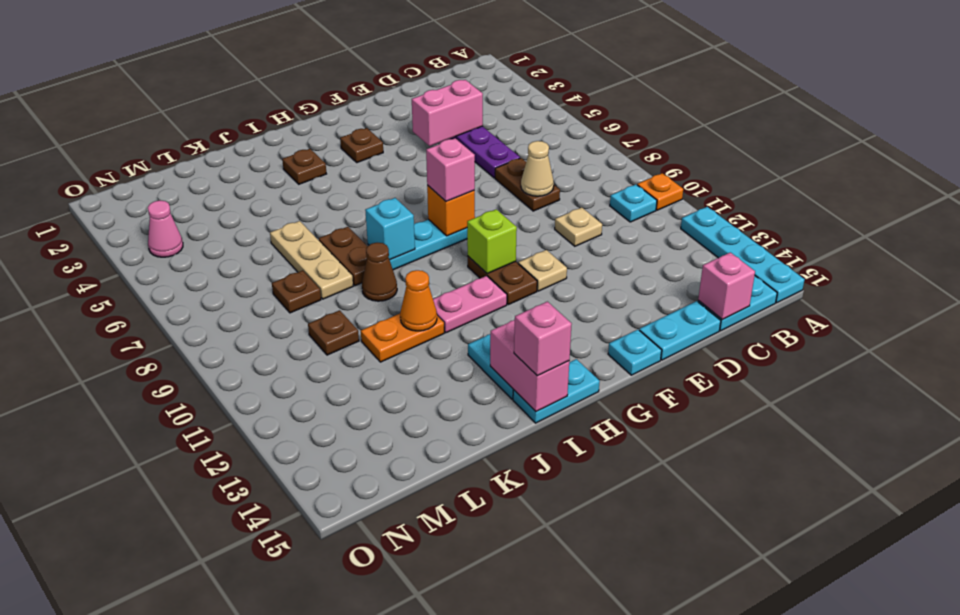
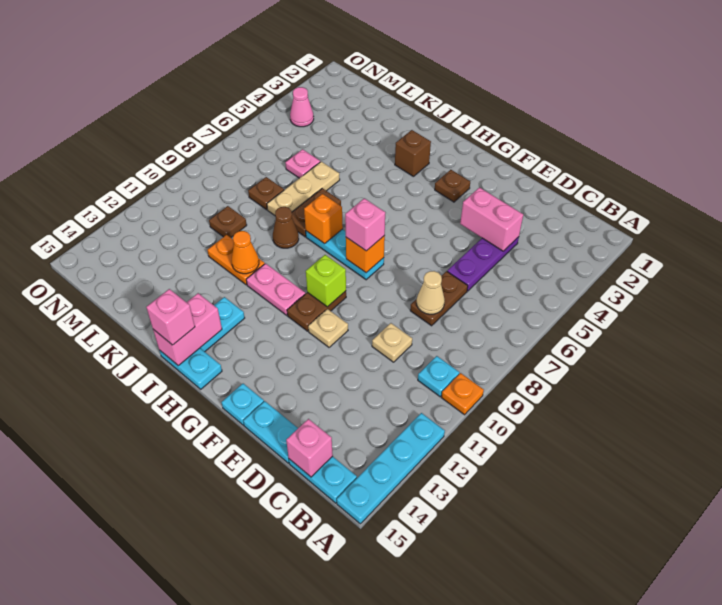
brown plate I3 level 1 -> brown brick I3 level 1
cyan brick I8 level 2 -> orange brick I8 level 2
none -> pink plate L6 level 1

